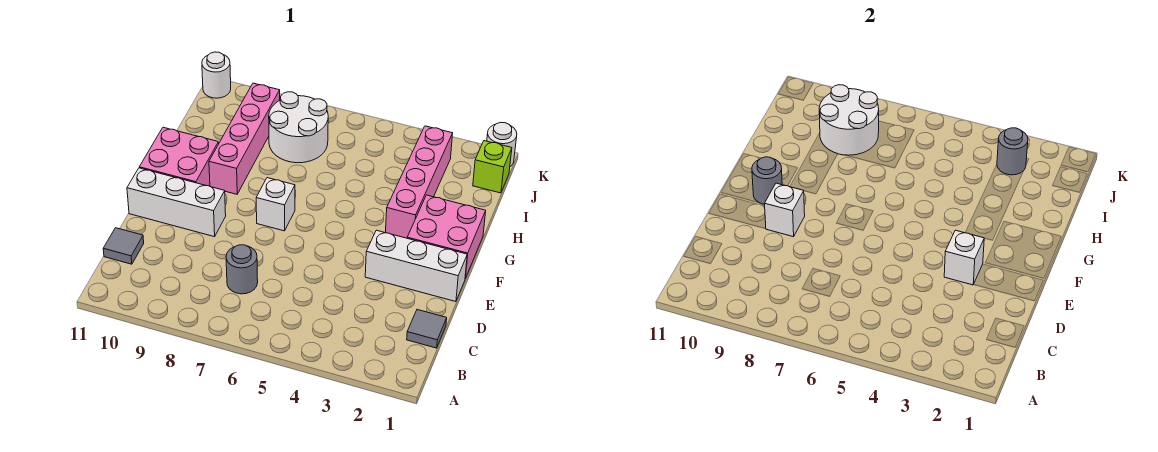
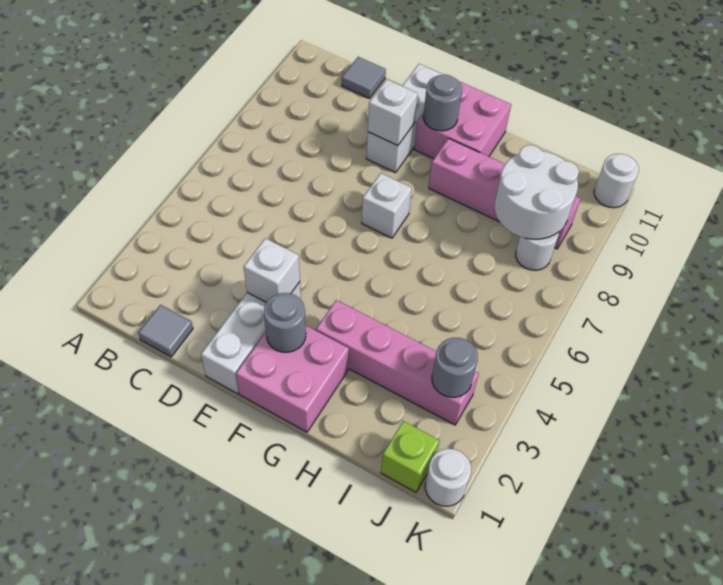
grey round brick C7 level 1 -> grey round brick F2 level 2
white round brick I7:J8 level 1 -> white round brick J8 level 1

